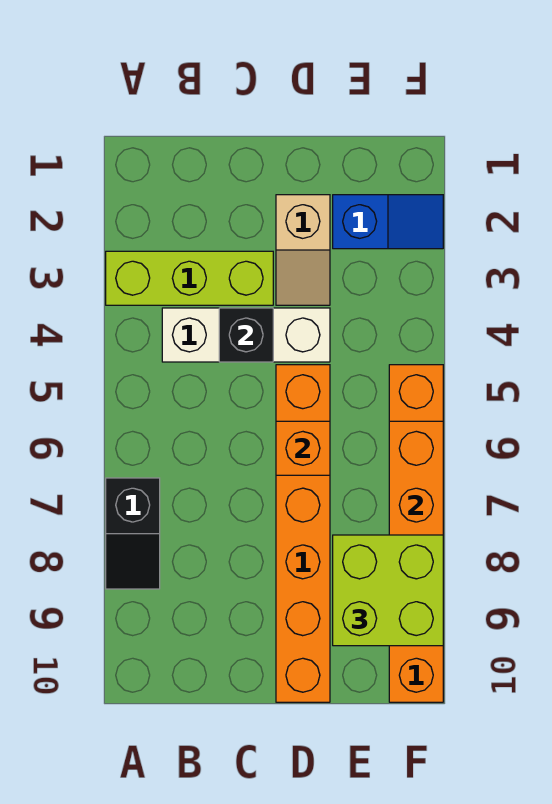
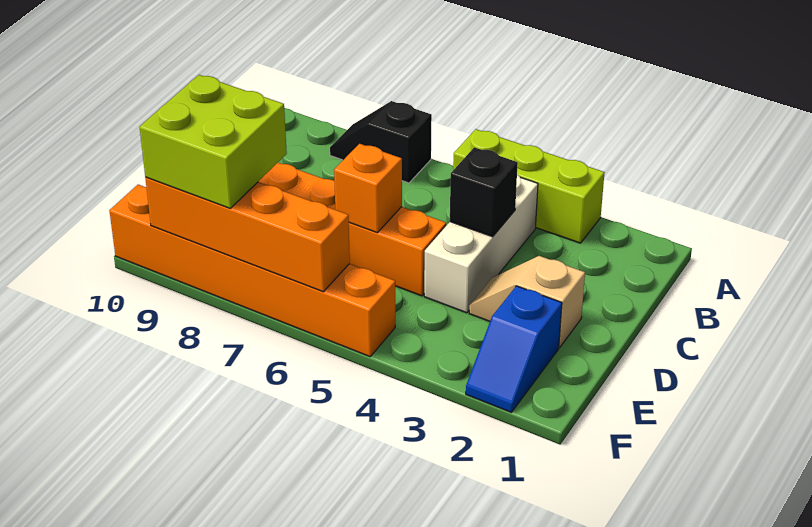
lime brick A3:C3 level 1 -> lime brick A3:A5 level 1

